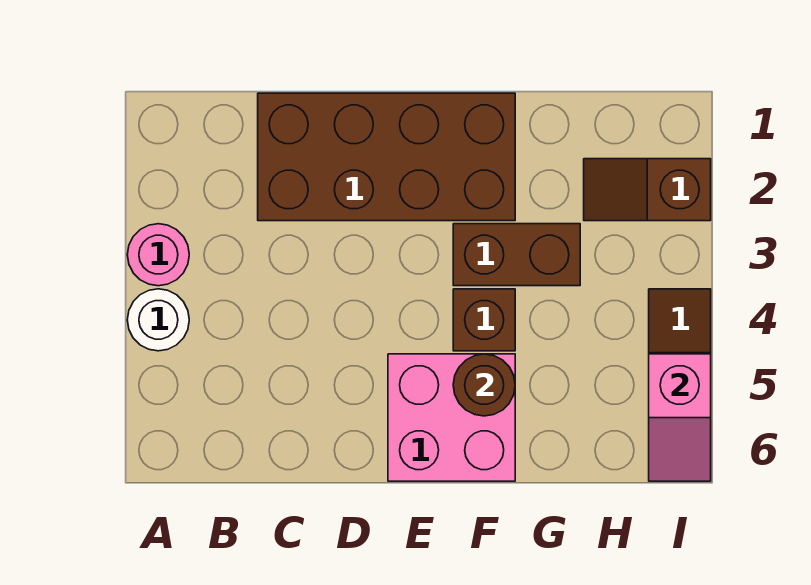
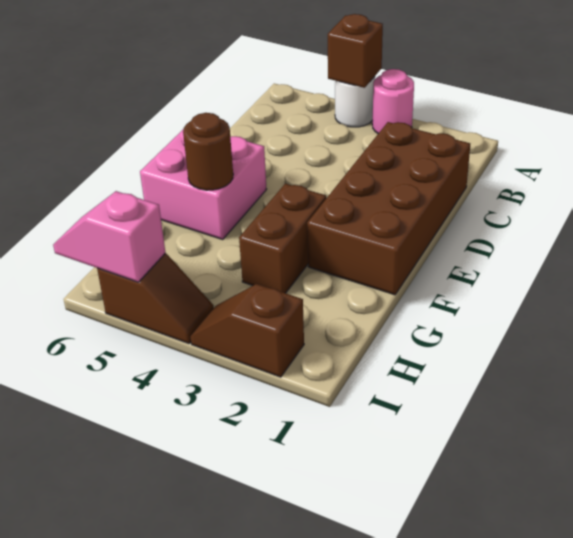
brown brick F4 level 1 -> brown brick A4 level 2
brown slope H2:I2 level 1 top I -> brown slope I2:I3 level 1 top 2

